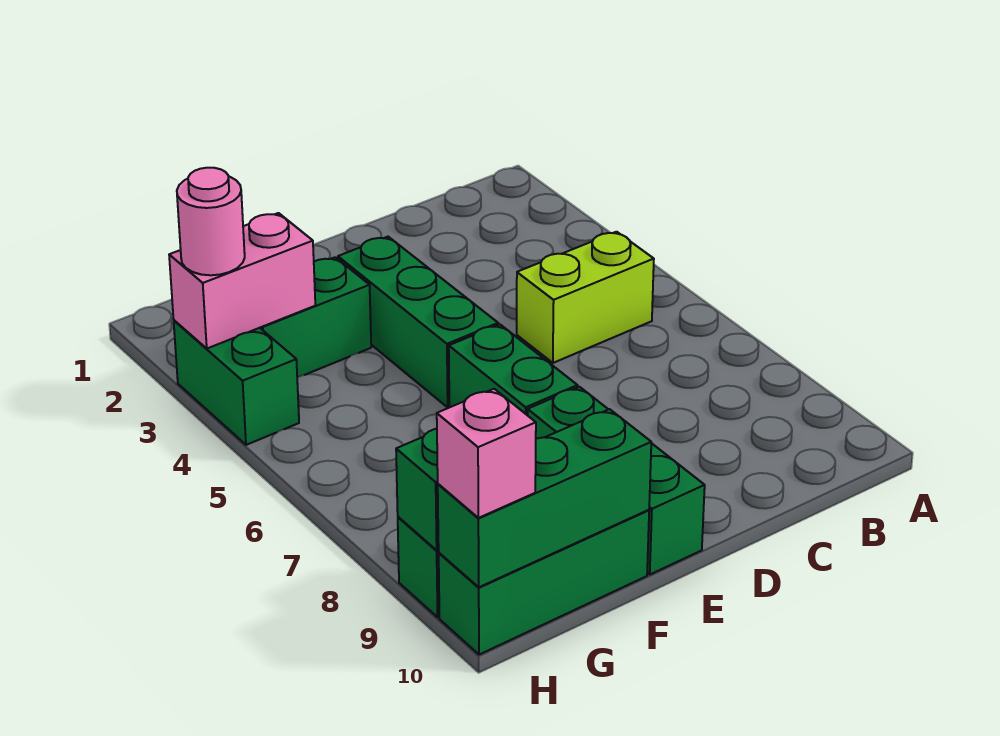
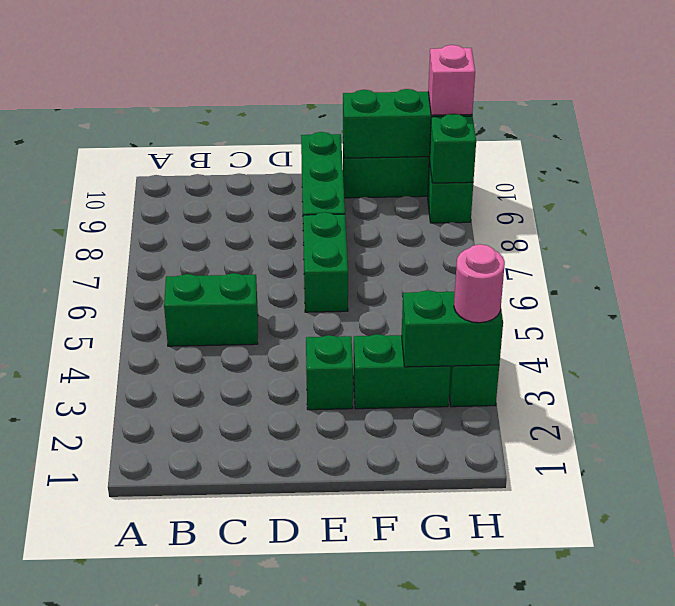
lime brick B5:C5 level 1 -> green brick B5:C5 level 1
green brick E3:E5 level 1 -> green brick E3 level 1
pink brick G3:H3 level 2 -> green brick G3:H3 level 2

